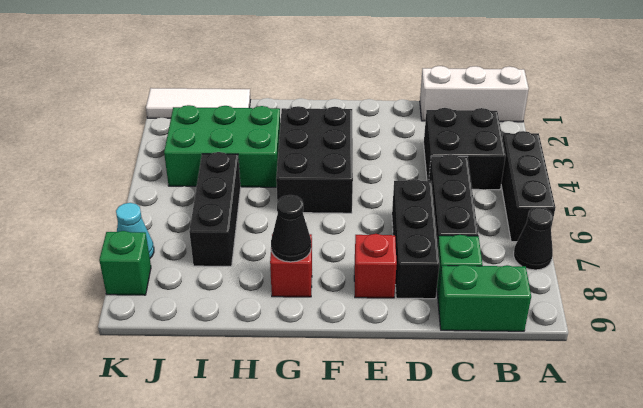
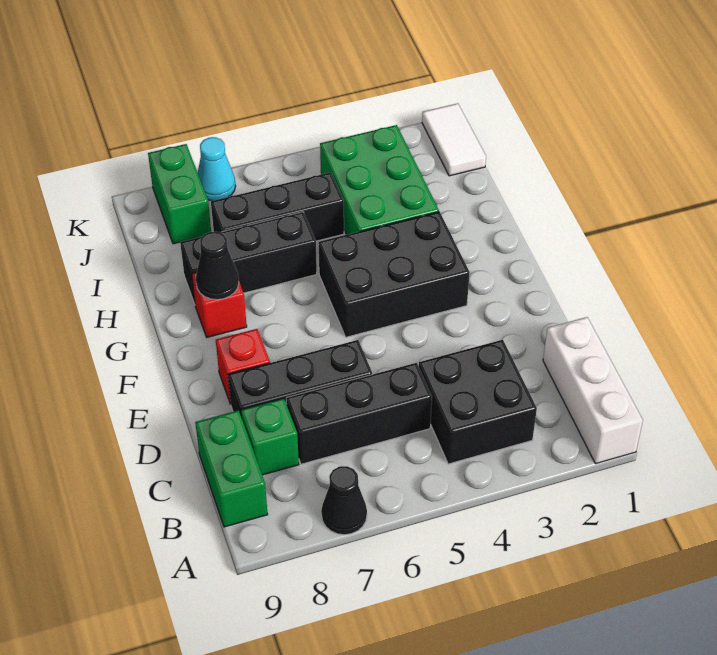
black brick A4:A6 level 1 -> black brick H6:H8 level 1
white tile I1:K1 level 1 -> white tile J1:K1 level 1
green brick K8 level 1 -> green brick J8:K8 level 1

